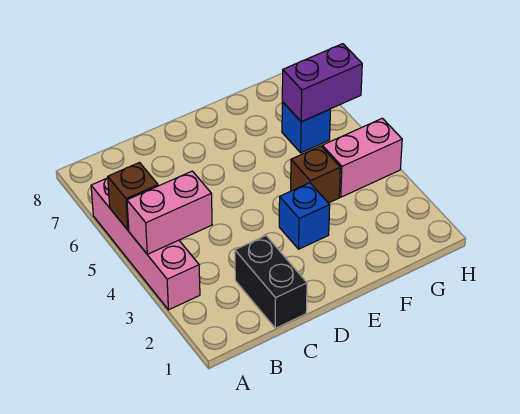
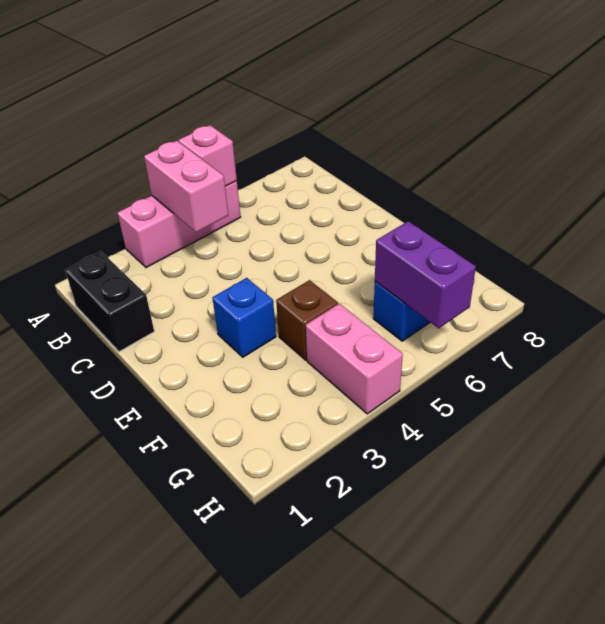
pink brick A3:A6 level 1 -> pink brick A3:A5 level 1
brown brick A5 level 2 -> pink brick A5 level 2
black brick C1:C2 level 1 -> black brick B1:C1 level 1

